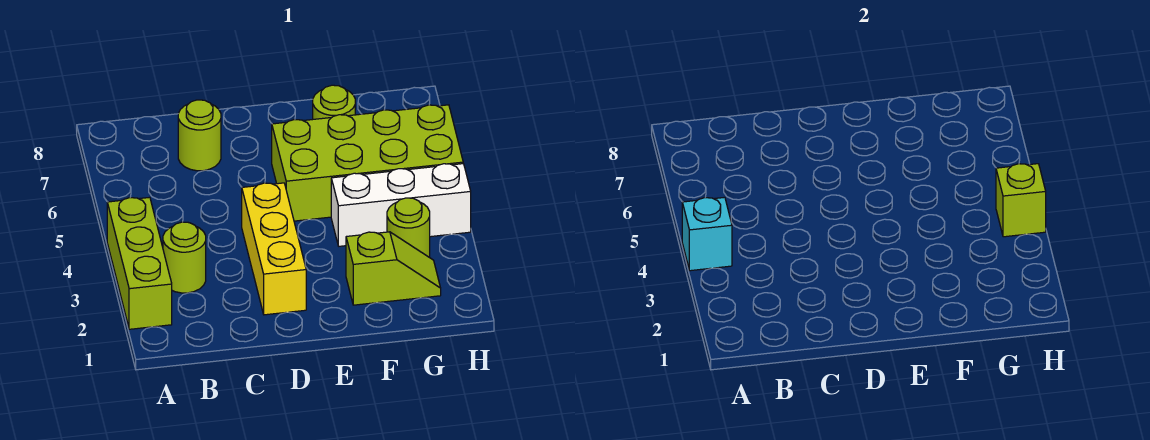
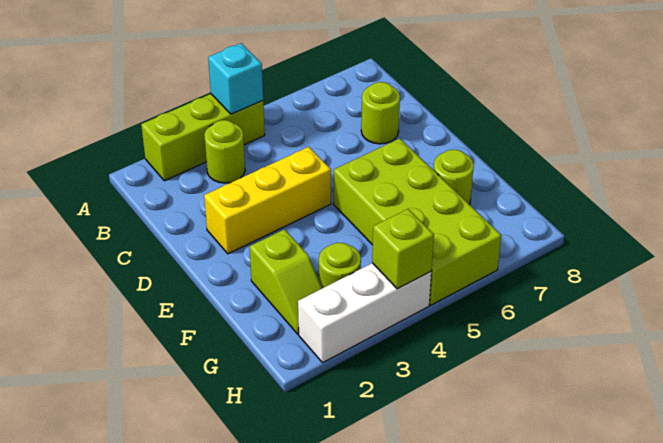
white brick F4:H4 level 1 -> white brick H2:H4 level 1

